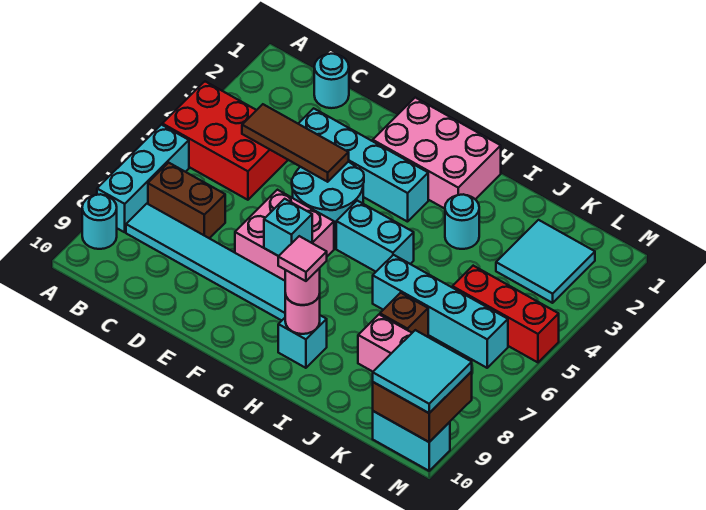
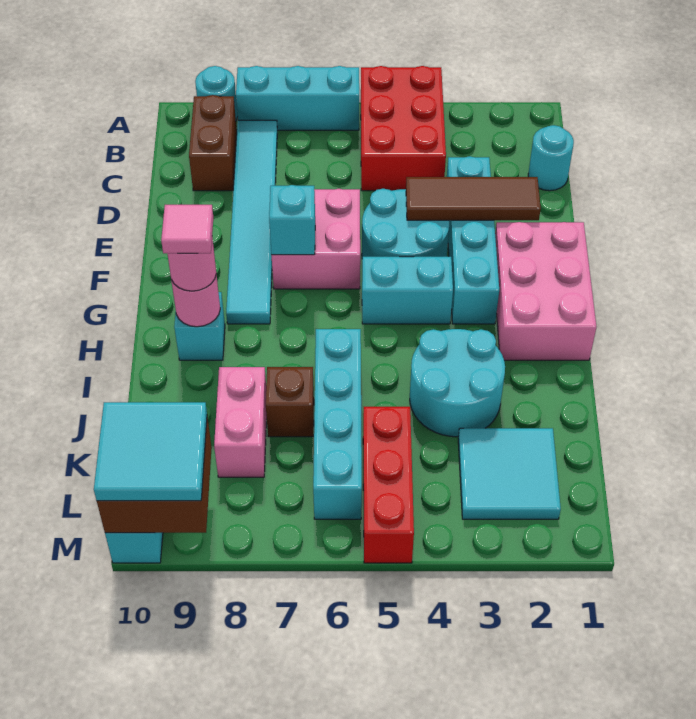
brown brick B7:C7 level 1 -> brown brick B9:C9 level 1
brown tile C4:E4 level 2 -> brown tile E2:E4 level 2
cyan brick G5:H5 level 1 -> cyan brick G4:G5 level 1
cyan round brick I3 level 1 -> cyan round brick I3:J4 level 1

